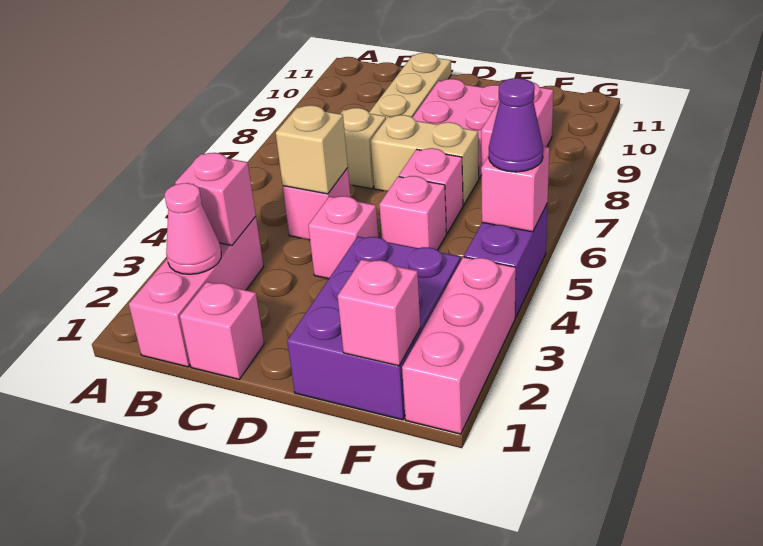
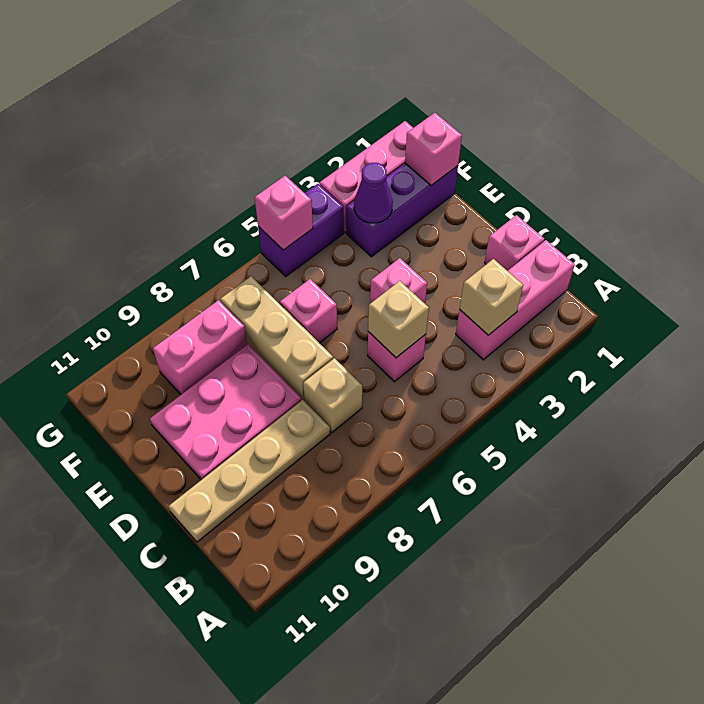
pink cone B2 level 2 -> none
pink brick B3 level 2 -> tan brick B3 level 2
tan brick D7:E7 level 1 -> tan brick D7:F7 level 1
purple brick E1:F3 level 1 -> purple brick F1:F3 level 1
pink brick E5 level 1 -> none
purple cone G5 level 3 -> purple cone F3 level 2

